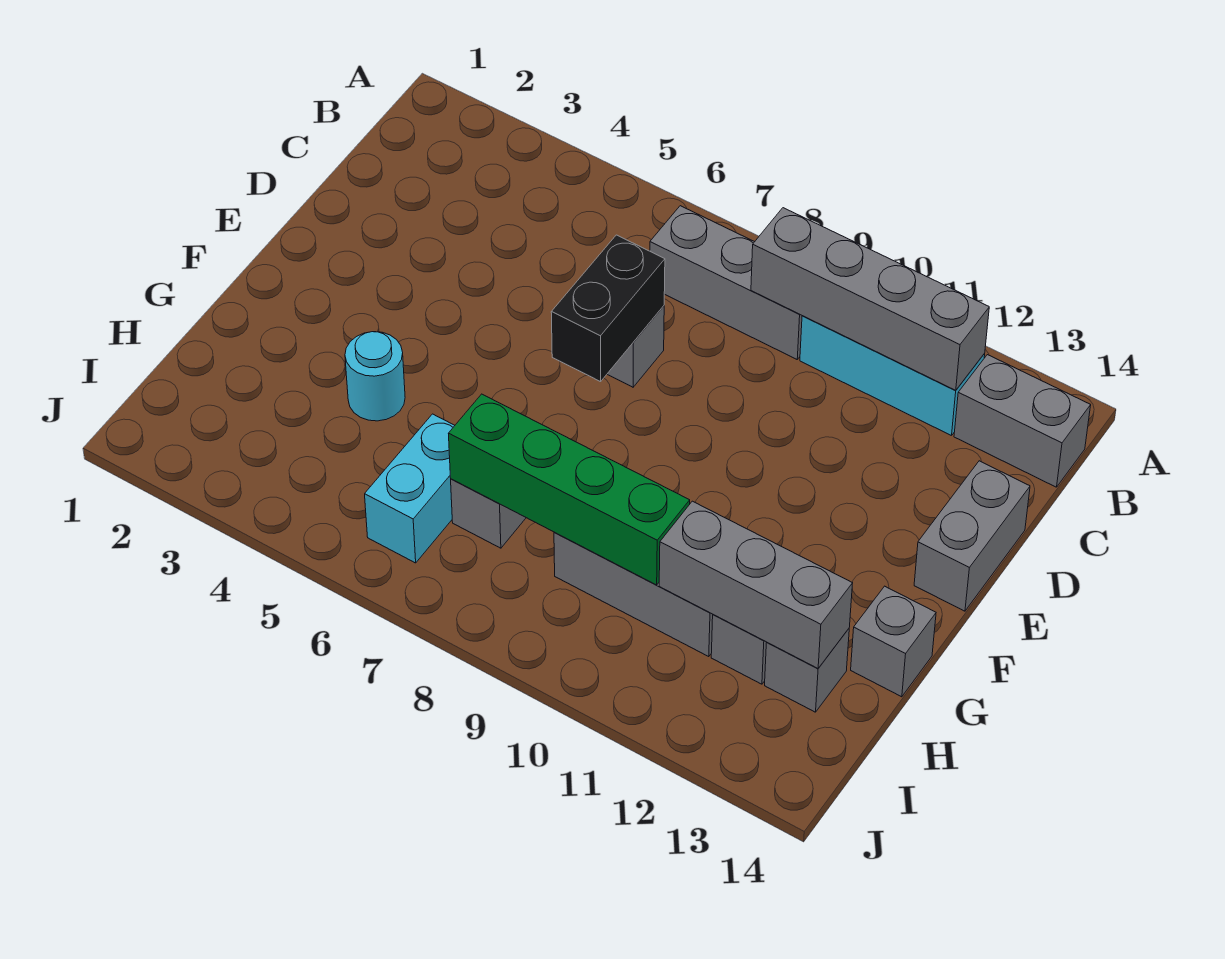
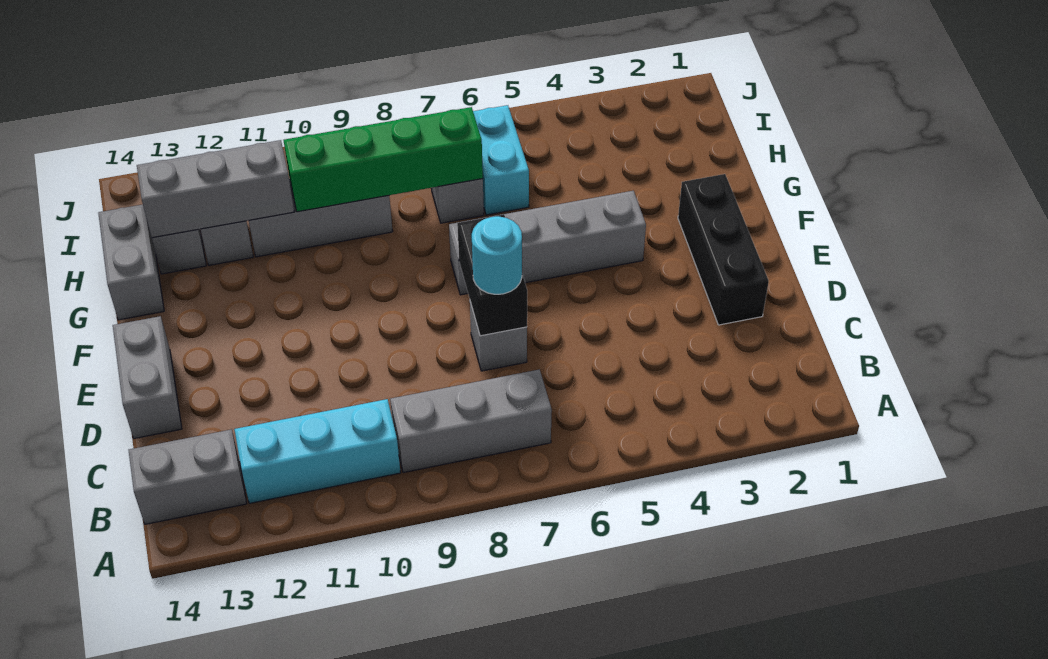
grey brick B9:B12 level 2 -> grey brick F4:F7 level 1
none -> black brick D2:F2 level 1
cyan round brick G4 level 1 -> cyan round brick D7 level 3
grey brick G14 level 1 -> grey brick G14:H14 level 1

